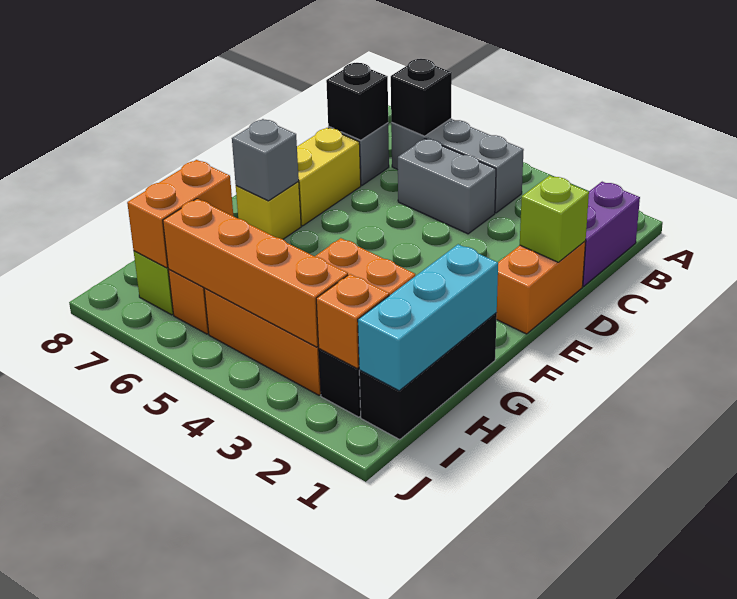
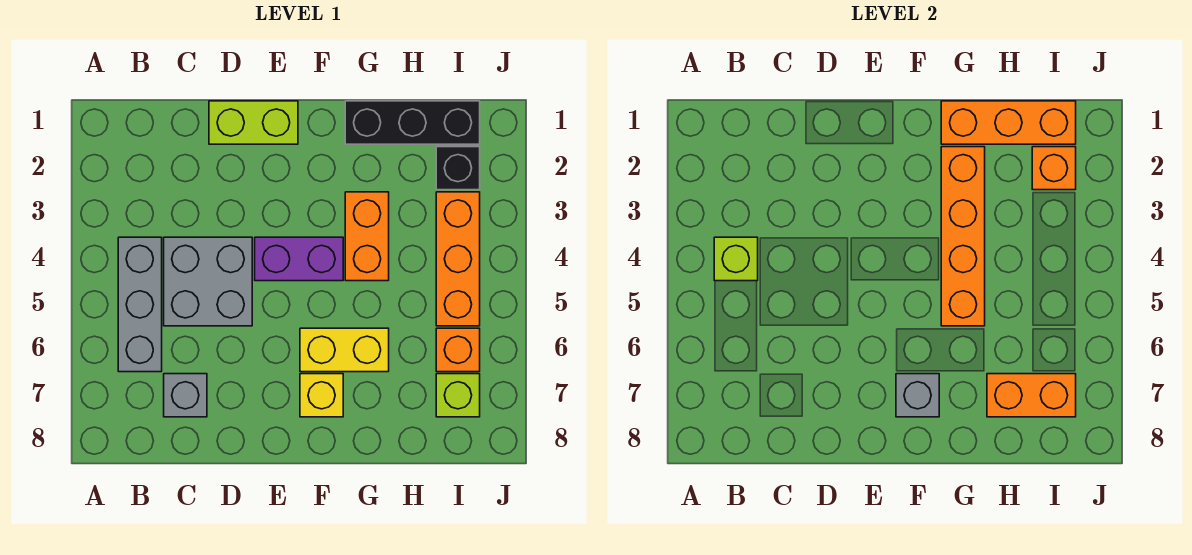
purple brick B1:C1 level 1 -> purple brick E4:F4 level 1
black brick B6 level 2 -> none
grey brick C4:C5 level 1 -> grey brick C4:D5 level 1
black brick C7 level 2 -> none
orange brick D1:E1 level 1 -> lime brick D1:E1 level 1
lime brick D1 level 2 -> lime brick B4 level 2
yellow brick D7:E7 level 1 -> yellow brick F6:G6 level 1
cyan brick G1:I1 level 2 -> orange brick G1:I1 level 2
orange brick I3:I6 level 2 -> orange brick G2:G5 level 2

